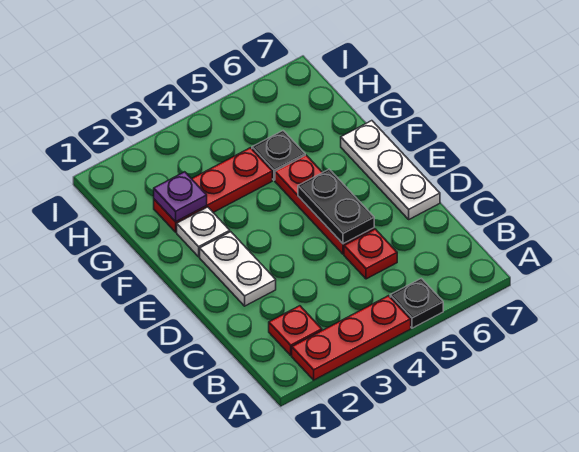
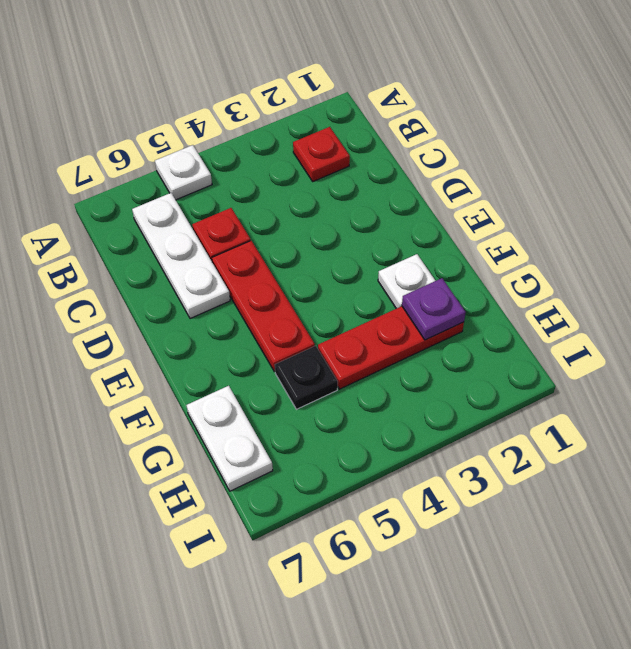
red plate A2:A4 level 1 -> none
black plate A5 level 1 -> white plate A5 level 1
white plate D2:E2 level 1 -> white plate G7:H7 level 1
black plate D5:E5 level 2 -> none
white plate D7:F7 level 1 -> white plate B6:D6 level 1

